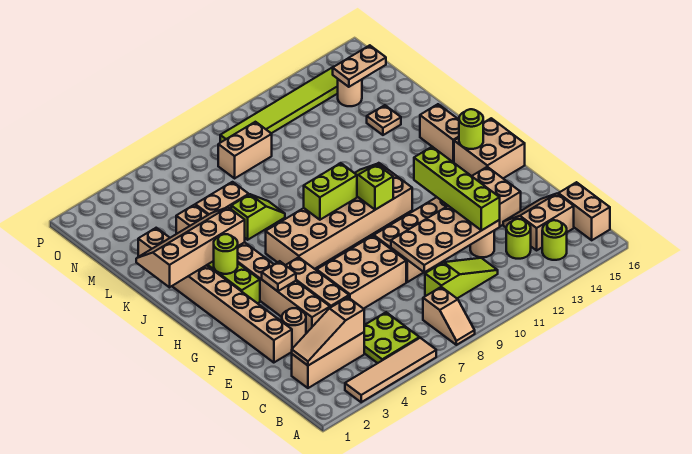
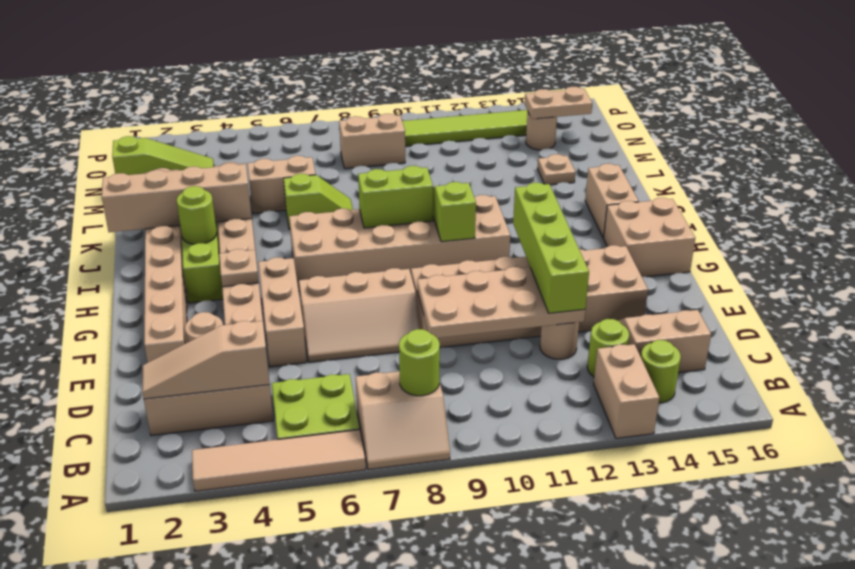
tan slope A8:B8 level 1 top B -> tan slope A7:B8 level 1 top B
tan brick B16:C16 level 1 -> tan brick A13:B13 level 1
lime slope C9:C11 level 1 top 9 -> lime slope N1:N3 level 1 top 1
tan brick E6:F8 level 1 -> tan slope E6:F8 level 1 top F
lime round brick H15 level 2 -> lime round brick B8 level 2

